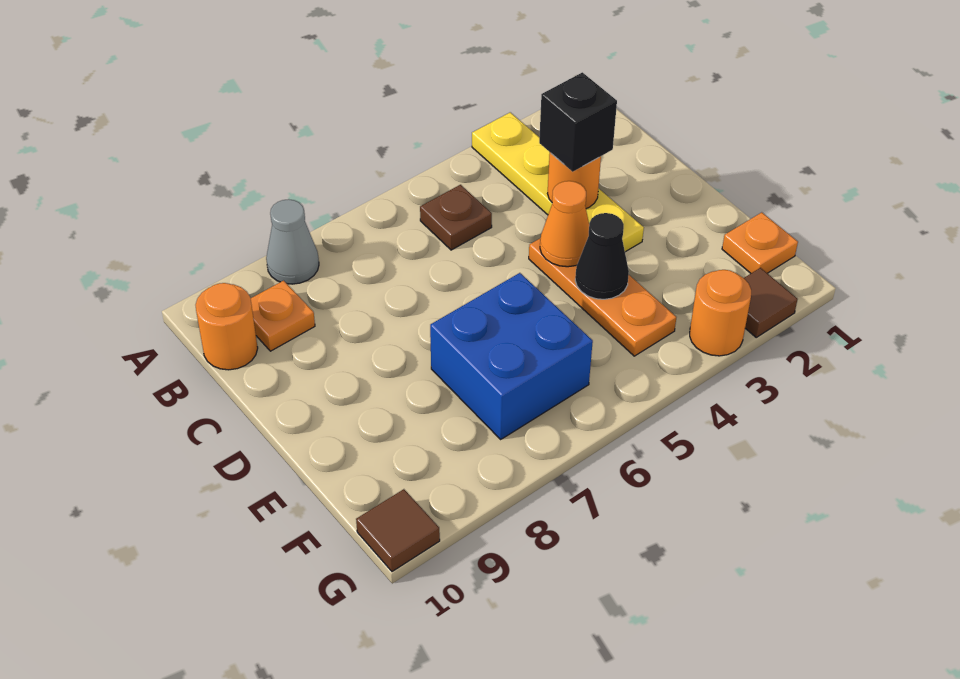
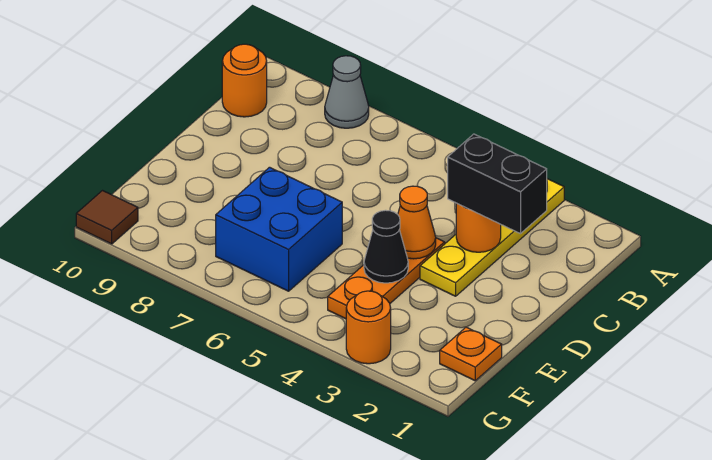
brown plate B5 level 1 -> none
orange plate B9 level 1 -> none
black brick C3 level 3 -> black brick C2:C3 level 3
brown tile G2 level 1 -> none

